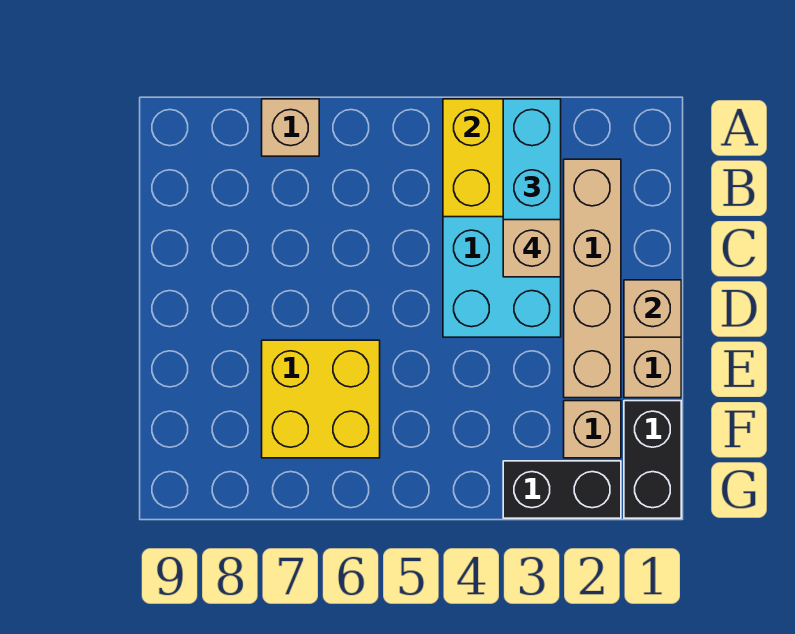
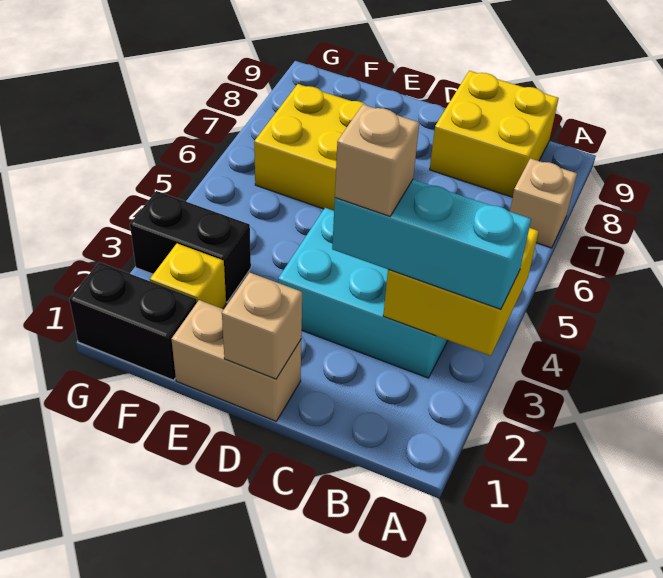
tan brick B2:E2 level 1 -> none
none -> yellow brick B8:C9 level 1
tan brick F2 level 1 -> yellow brick F2 level 1
black brick G2:G3 level 1 -> black brick F3:G3 level 1

